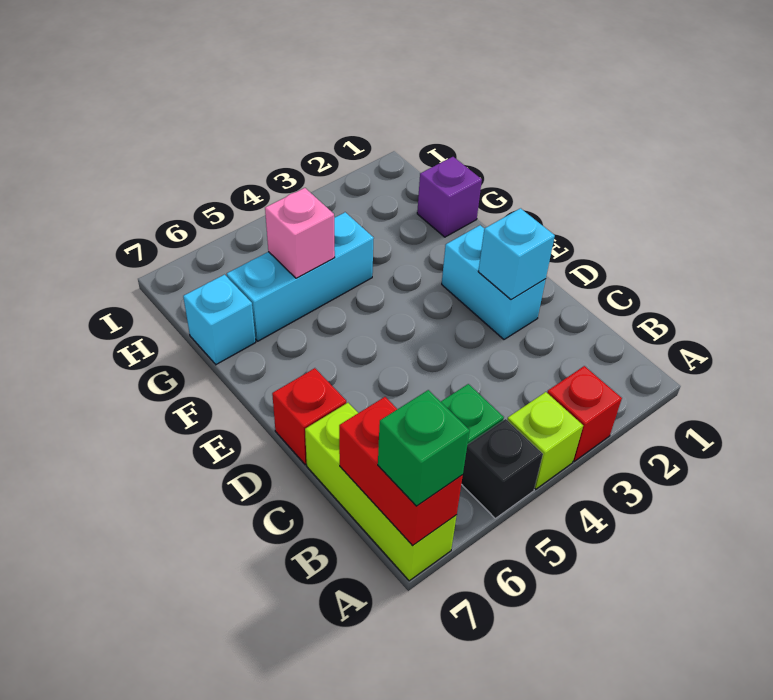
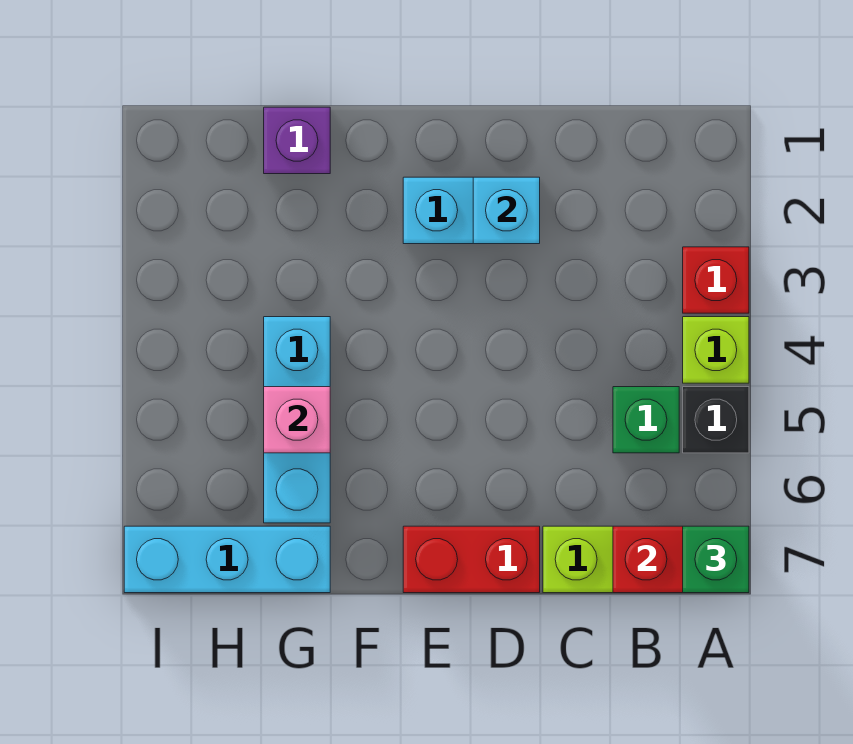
red brick D7 level 1 -> red brick D7:E7 level 1
cyan brick G7 level 1 -> cyan brick G7:I7 level 1

